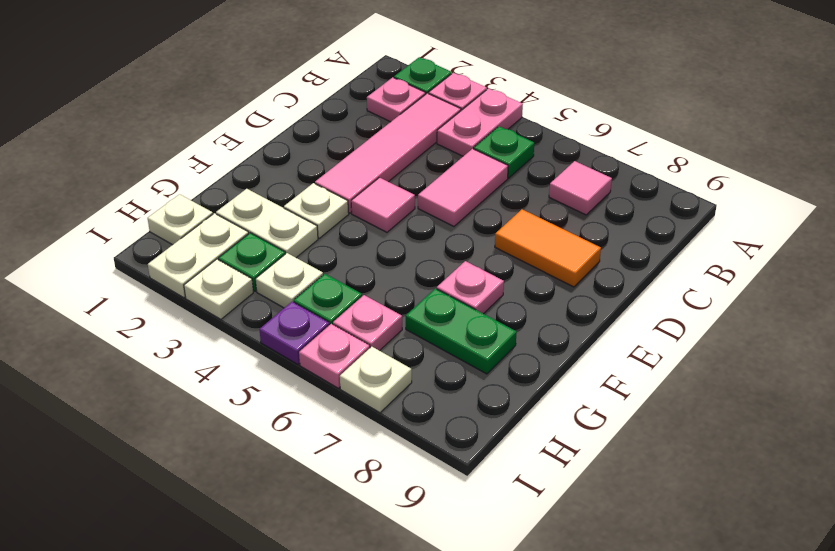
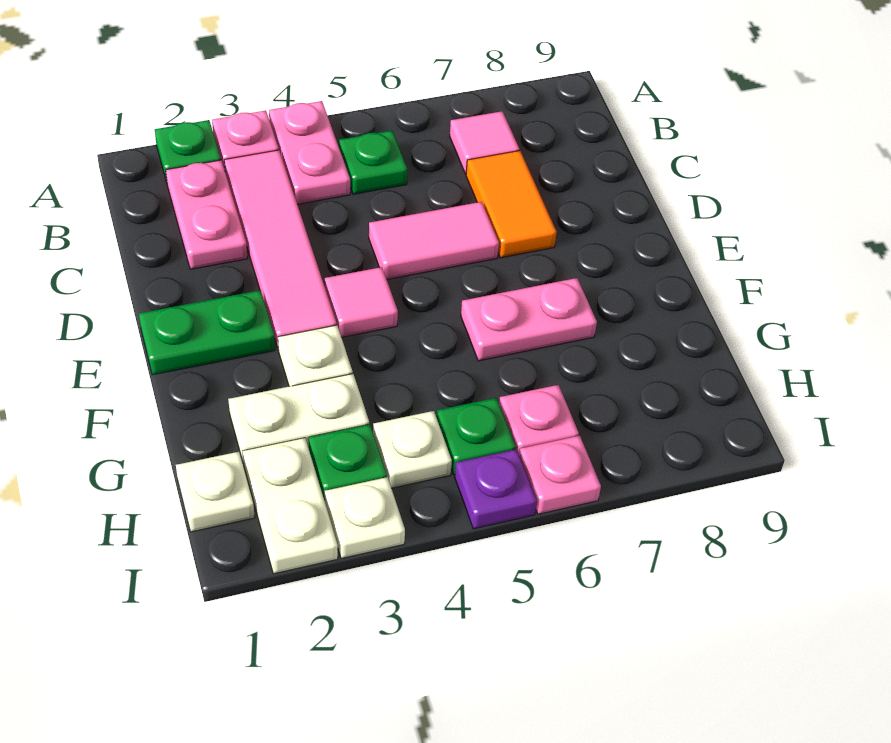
pink plate B2 level 1 -> pink plate B2:C2 level 1
pink tile C5:D5 level 1 -> pink tile D5:D6 level 1
orange tile D7:D8 level 1 -> orange tile C7:D7 level 1
pink plate F7 level 1 -> pink plate F6:F7 level 1
green plate G7:G8 level 1 -> green plate E1:E2 level 1
white plate I7 level 1 -> none

